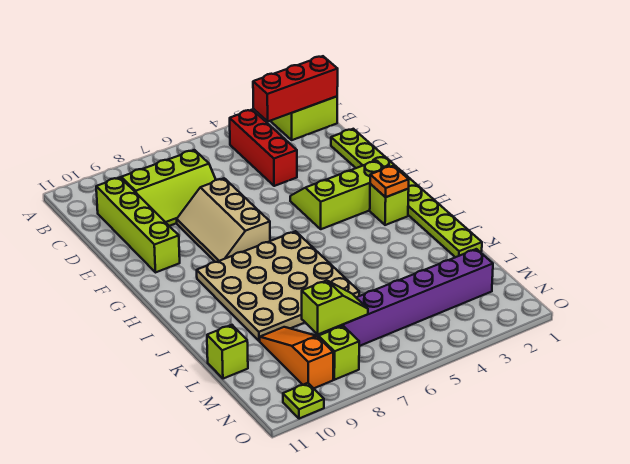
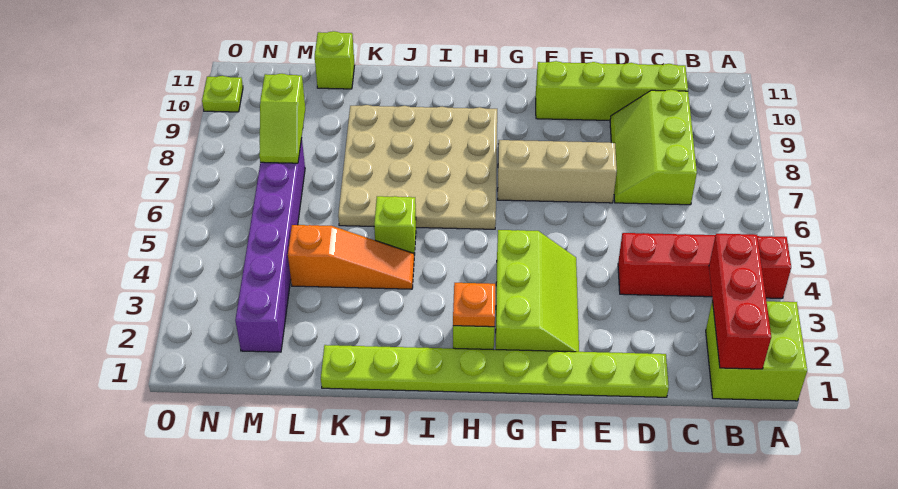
red brick B4:D4 level 1 -> red brick A4:D4 level 1
orange slope L9:N9 level 1 top N -> orange slope J4:L4 level 1 top L
lime brick N8 level 1 -> lime brick J5 level 1

